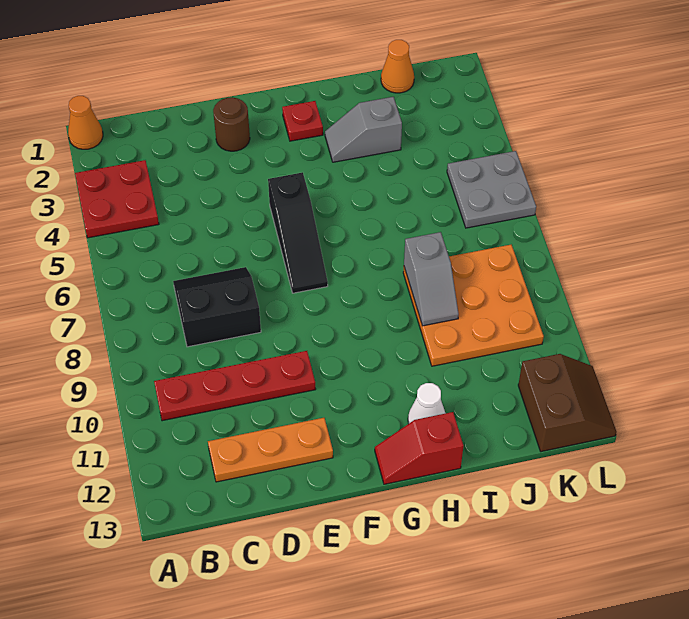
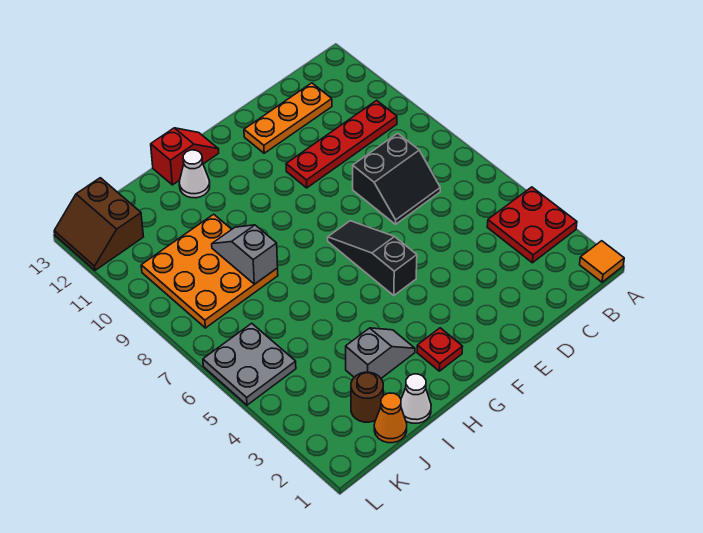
orange cone A1 level 1 -> orange tile A1 level 1
brown round brick E2 level 1 -> brown round brick J2 level 1
none -> white cone I1 level 1

